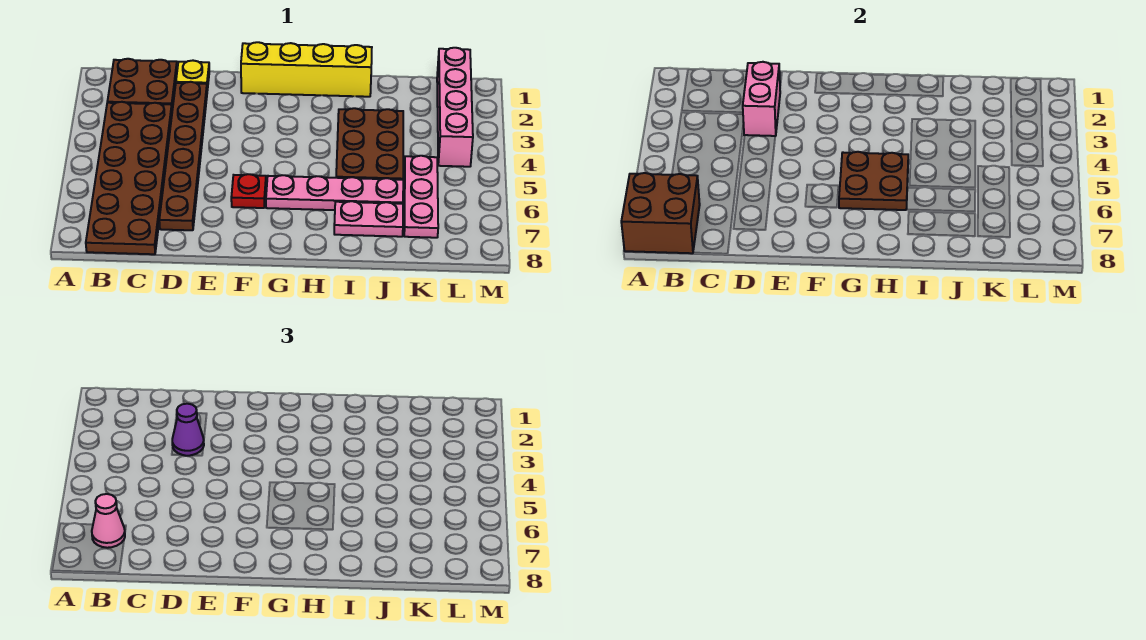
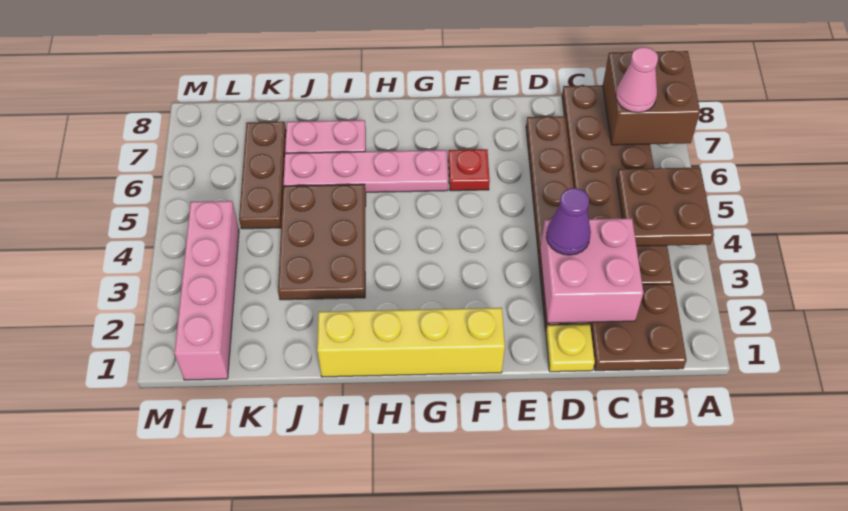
pink brick D2:D3 level 2 -> pink brick C2:D3 level 2
brown plate G5:H6 level 2 -> brown plate A4:B5 level 2
pink plate K5:K7 level 1 -> brown plate K5:K7 level 1

